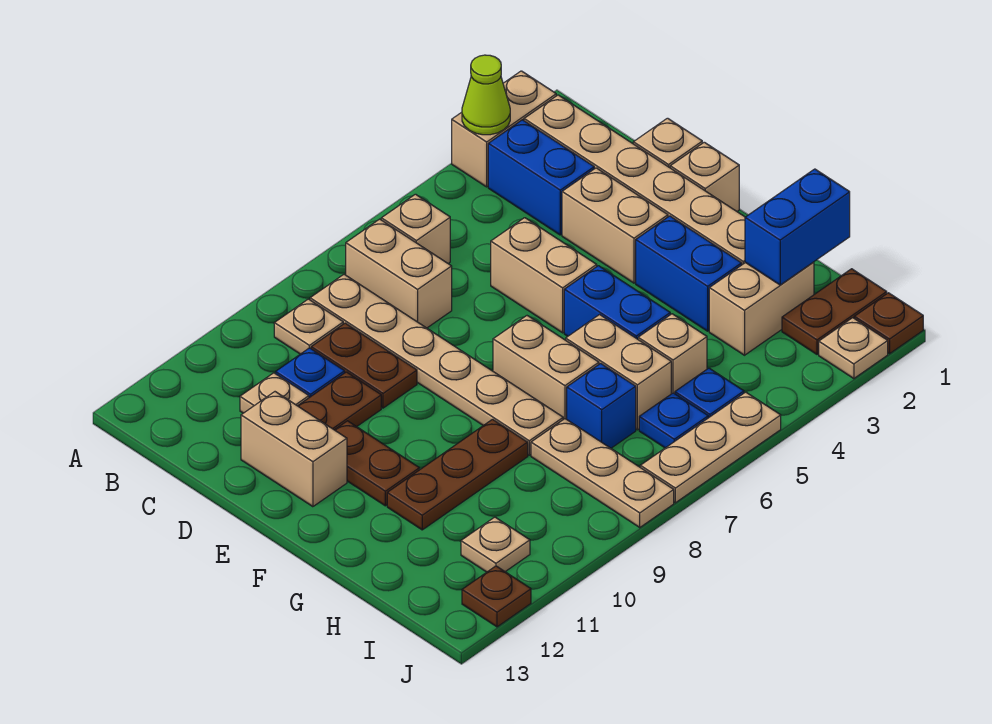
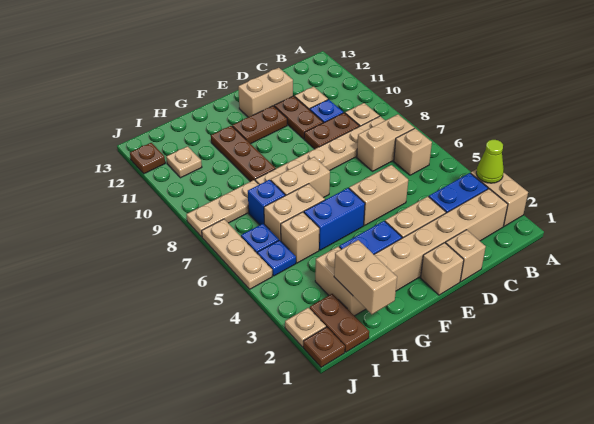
blue brick H1:H2 level 2 -> tan brick H1:H2 level 2

